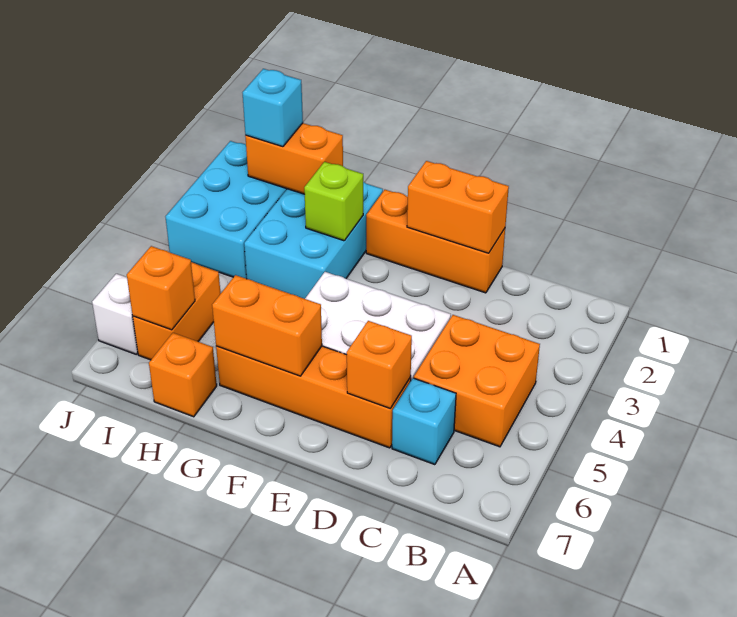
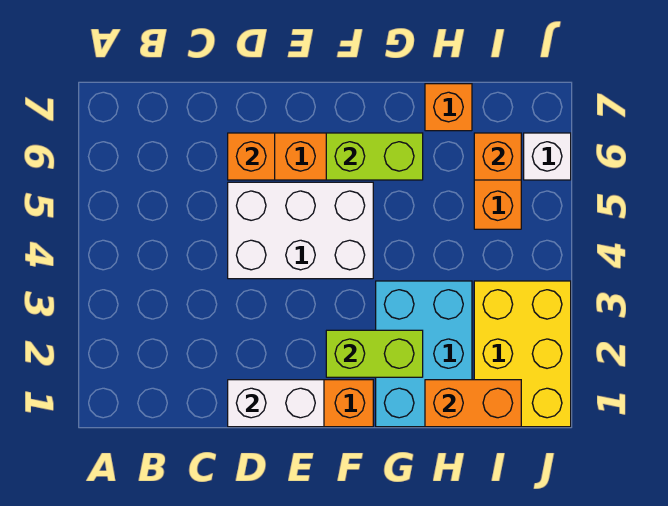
orange brick B4:C5 level 1 -> none
cyan brick C6 level 1 -> none
orange brick D1:E1 level 2 -> white brick D1:E1 level 2
orange brick F6:G6 level 2 -> lime brick F6:G6 level 2
lime brick G2 level 2 -> lime brick F2:G2 level 2
cyan brick I1:J3 level 1 -> yellow brick I1:J3 level 1
cyan brick I1 level 3 -> none

